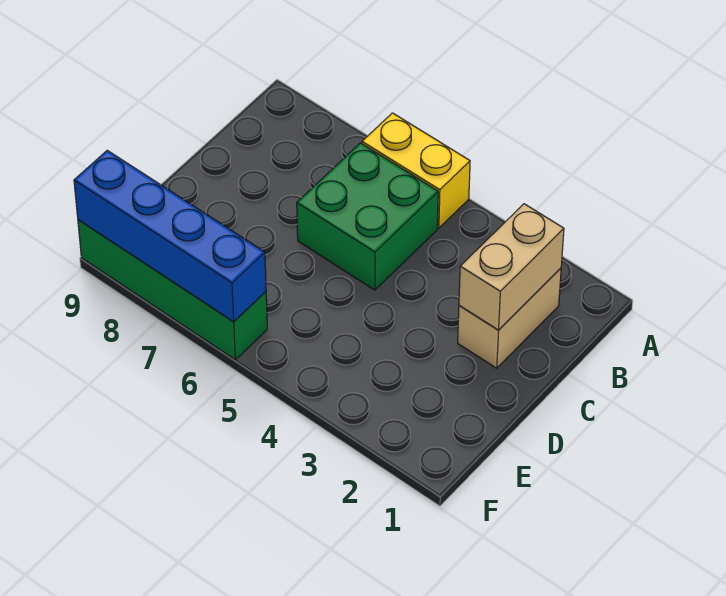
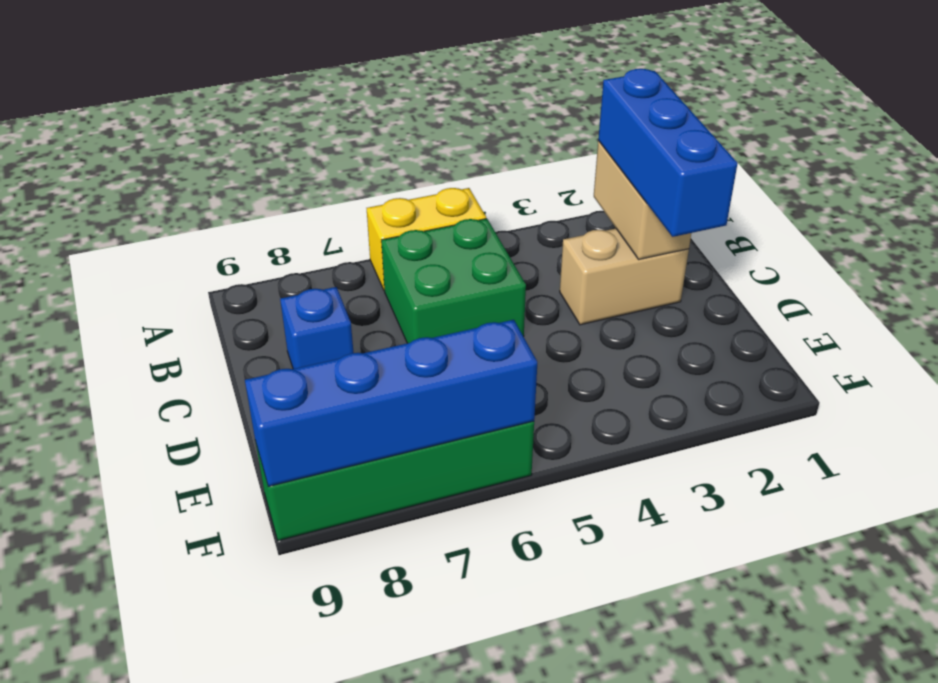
tan brick B2:C2 level 1 -> tan brick C2:C3 level 1
none -> blue brick B2:D2 level 3
none -> blue brick C8 level 1

